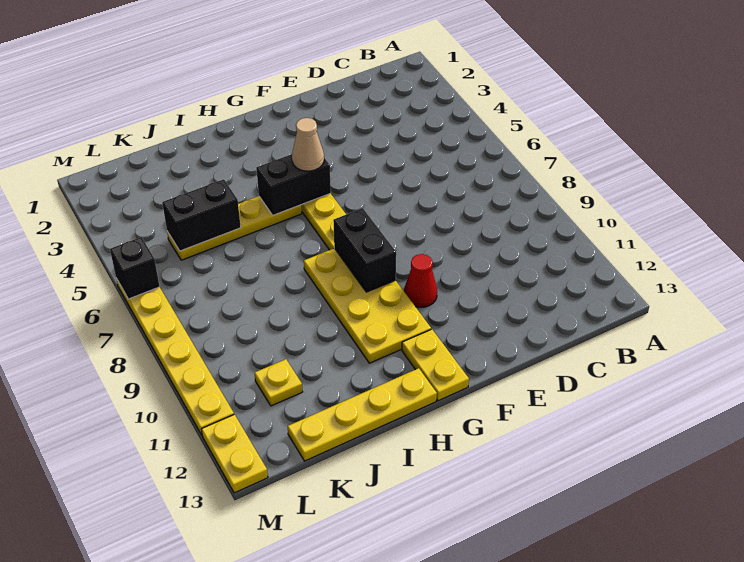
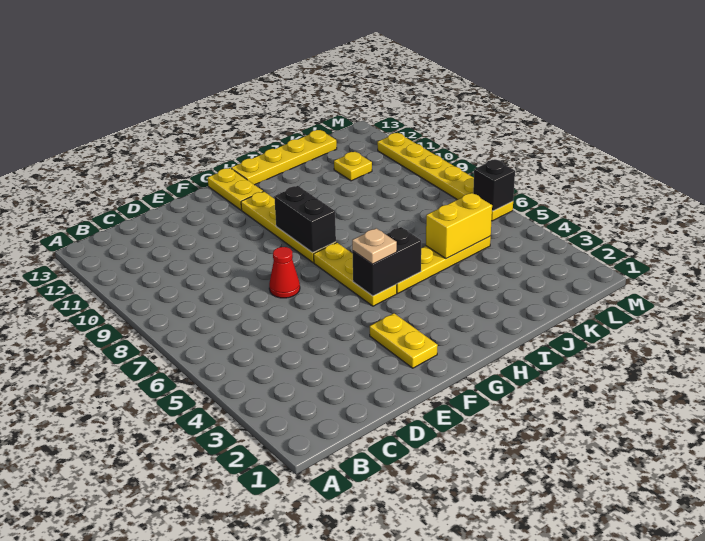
red cone F10 level 1 -> red cone E7 level 1
tan cone G5 level 3 -> tan plate G5 level 3
yellow plate G8:H11 level 1 -> yellow plate G8:G11 level 1
black brick J5:K5 level 2 -> yellow brick J5:K5 level 2
yellow plate M12:M13 level 1 -> yellow plate F2:F3 level 1

